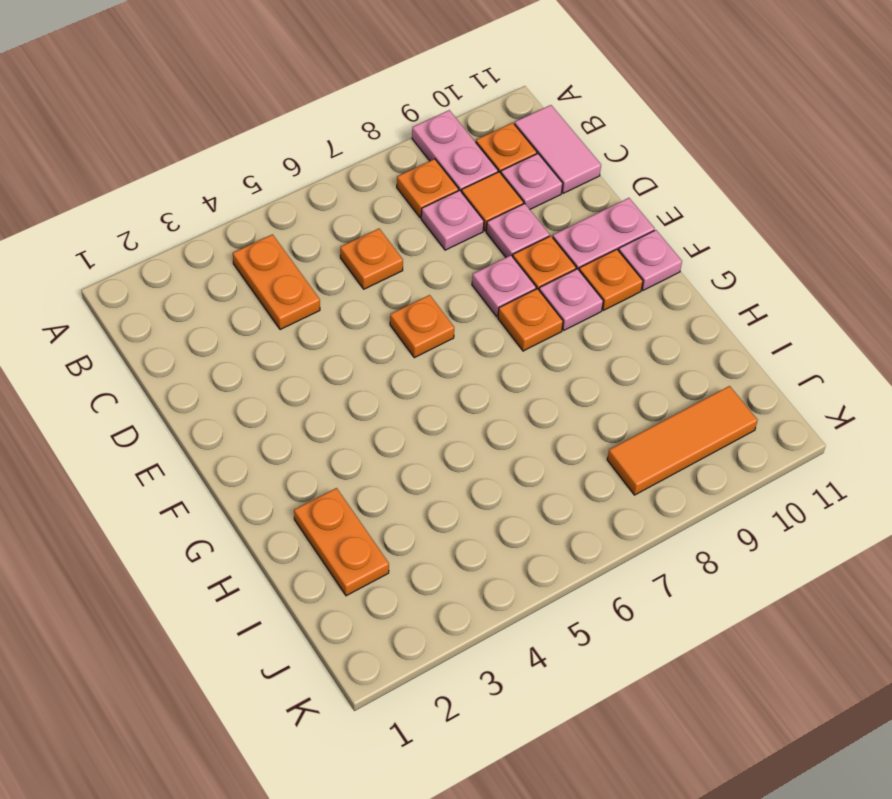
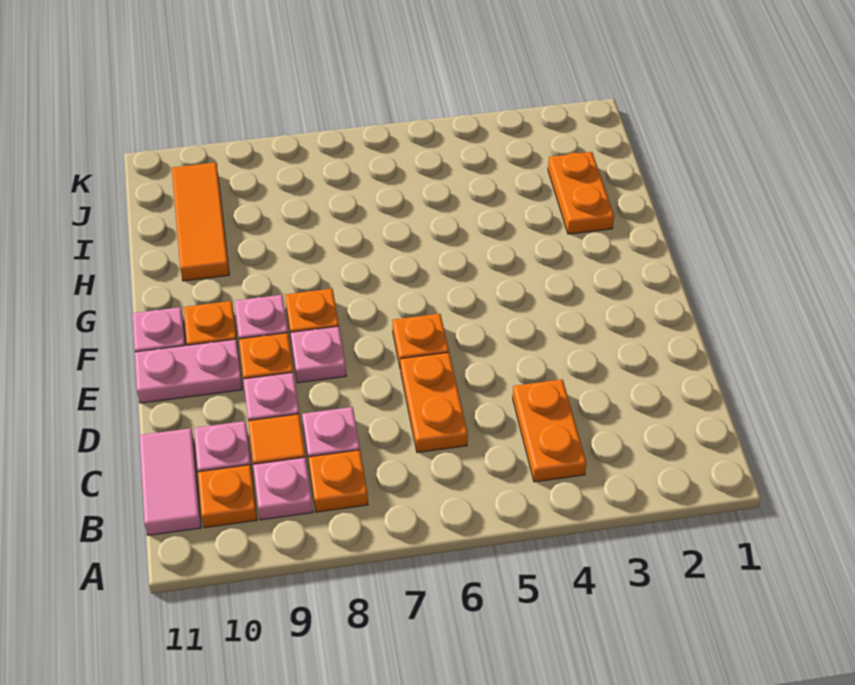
pink plate A9:B9 level 1 -> pink plate B9 level 1
orange plate C6 level 1 -> orange plate C6:D6 level 1
orange tile J8:J10 level 1 -> orange tile H10:J10 level 1

